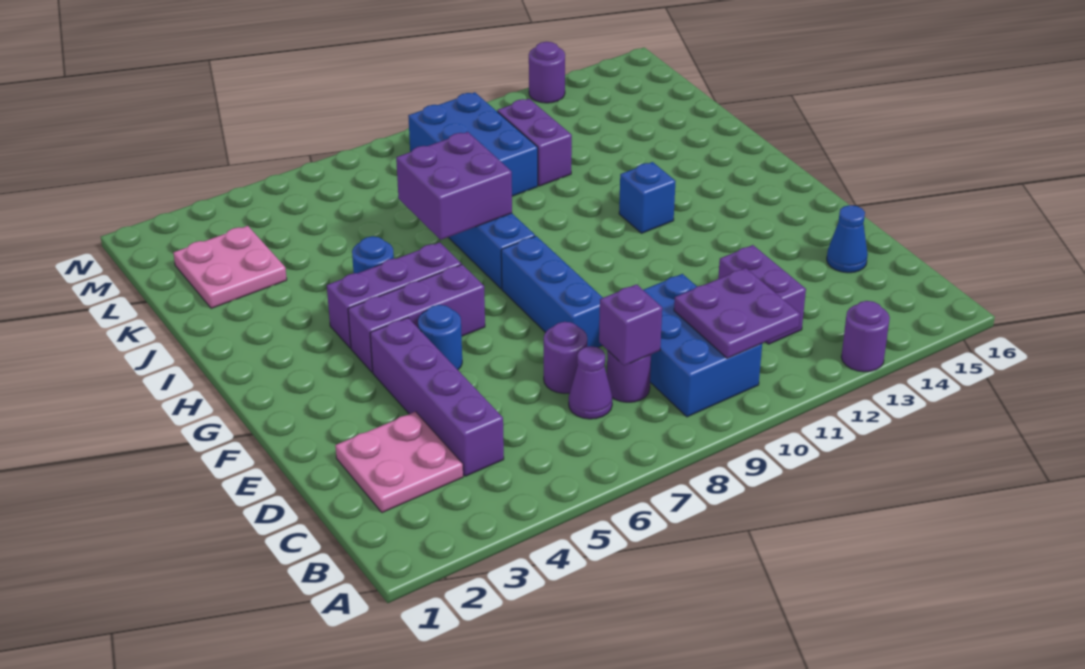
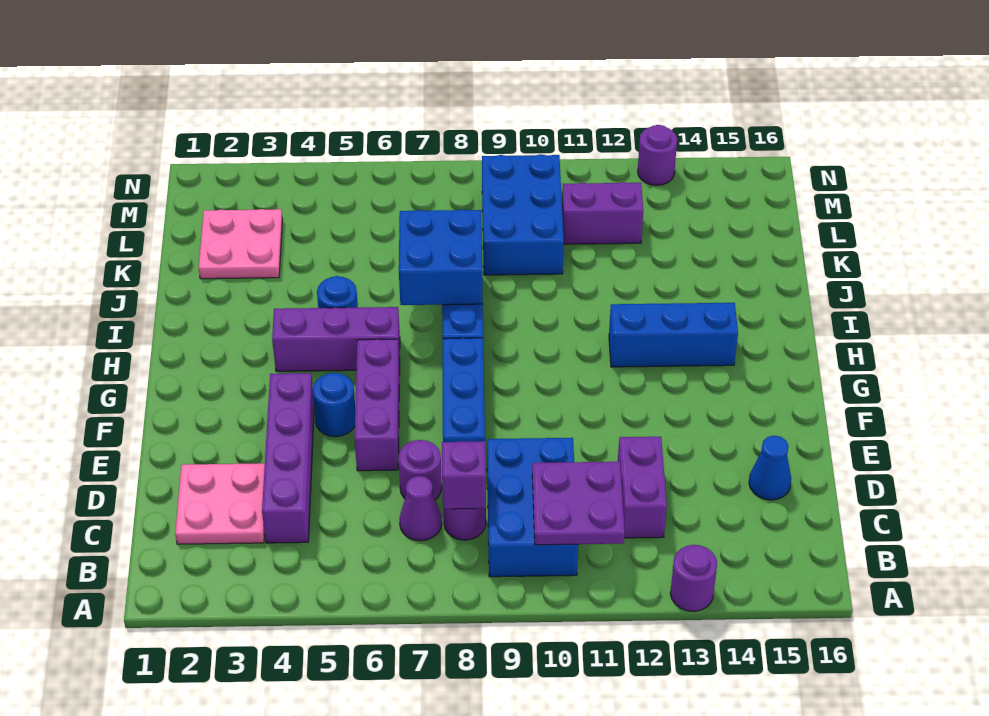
purple brick G4:G6 level 1 -> purple brick E6:G6 level 1
blue brick H12 level 1 -> blue brick H12:H14 level 1
purple brick I7:J8 level 2 -> blue brick I7:J8 level 2
purple brick K11:L11 level 1 -> purple brick L11:L12 level 1

